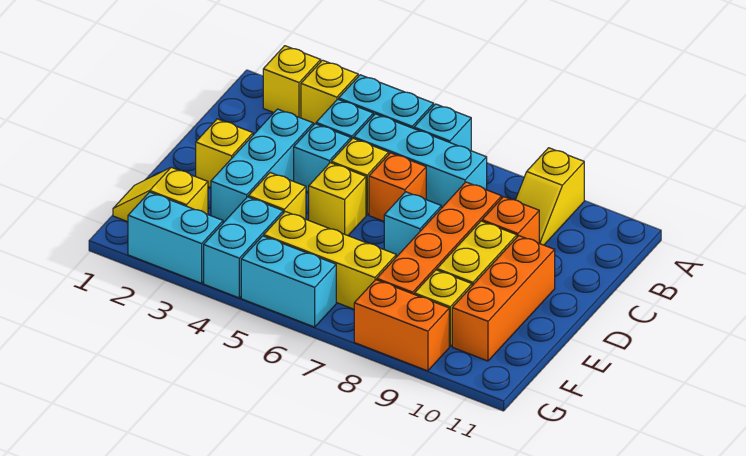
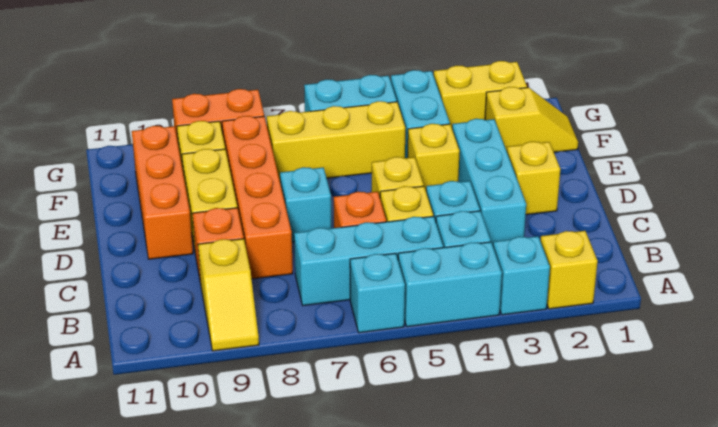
yellow brick A3 level 1 -> cyan brick A3 level 1
yellow slope A9:B9 level 1 top A -> yellow slope A9:B9 level 1 top B
cyan brick G2:G3 level 1 -> yellow brick G2:G3 level 1

